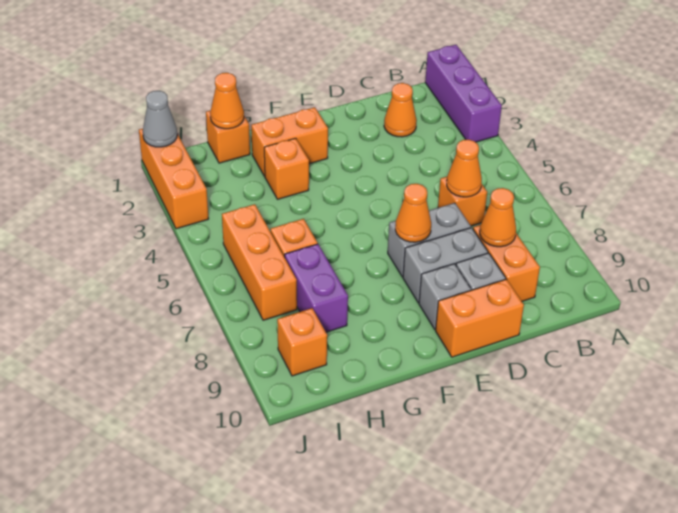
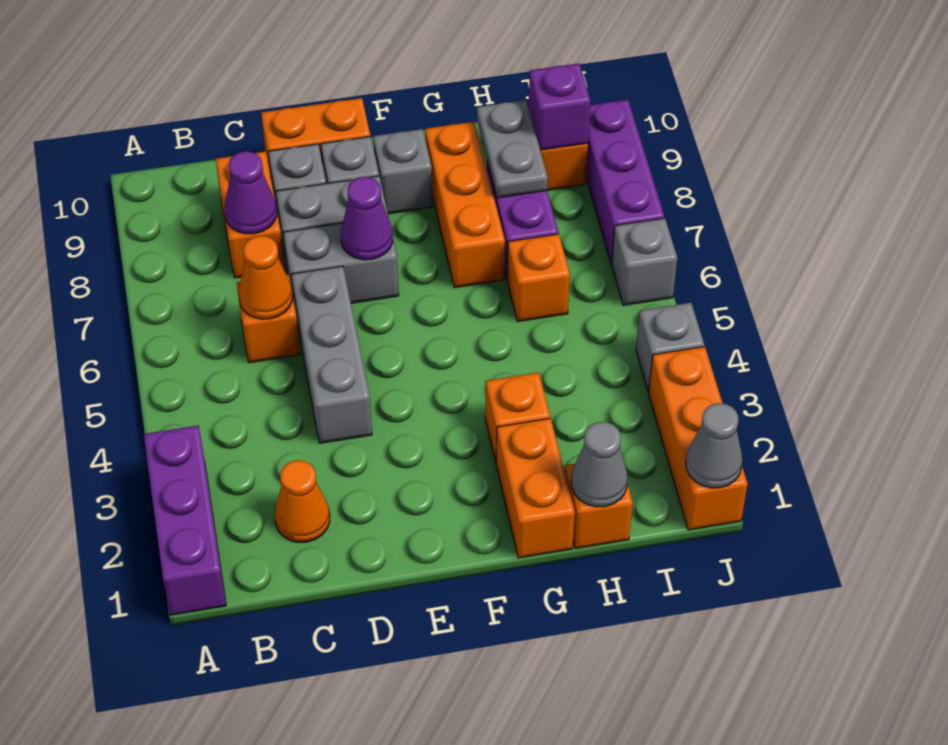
orange cone C8 level 2 -> purple cone C8 level 2
none -> grey brick D4:D6 level 1
orange cone E7 level 2 -> purple cone E7 level 2
orange brick F2:G2 level 1 -> orange brick G1:G2 level 1
none -> grey brick F9 level 1
orange cone H1 level 2 -> grey cone H1 level 2
none -> grey plate H8:H9 level 2
orange brick I5:I7 level 1 -> orange brick G7:G9 level 1
none -> purple brick I9 level 2
none -> grey brick J4 level 1
none -> grey brick J6 level 1
none -> purple brick J7:J9 level 1

